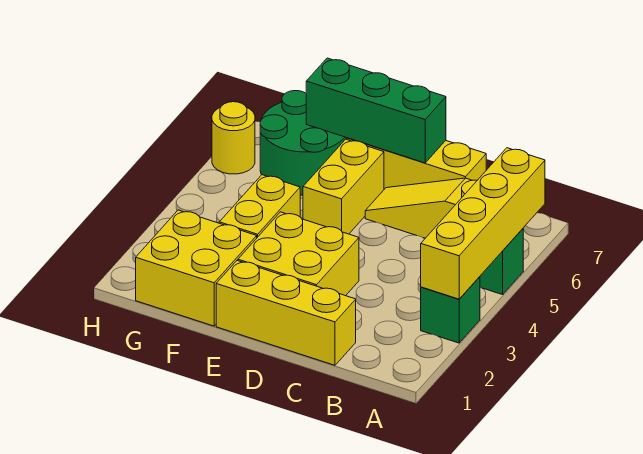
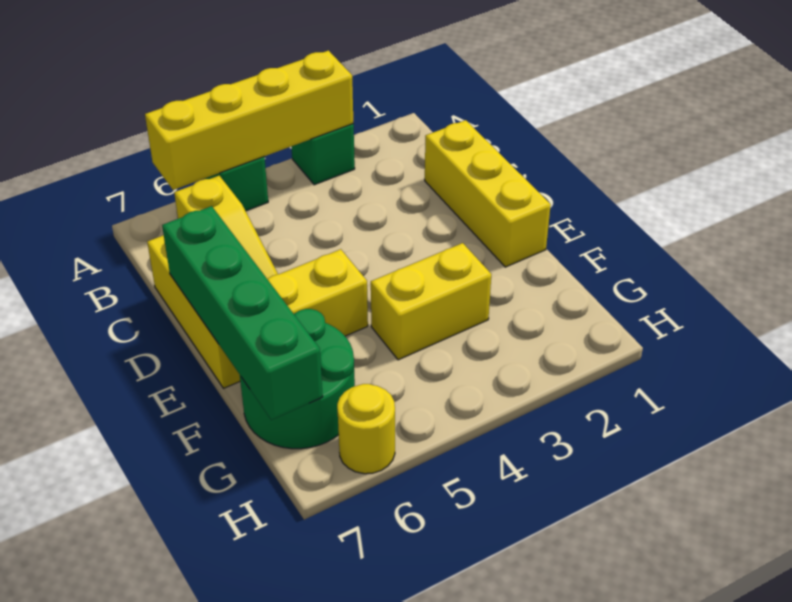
yellow brick D2:E3 level 1 -> none
green brick D7:F7 level 2 -> green brick D7:G7 level 2
yellow brick F1:G2 level 1 -> none

